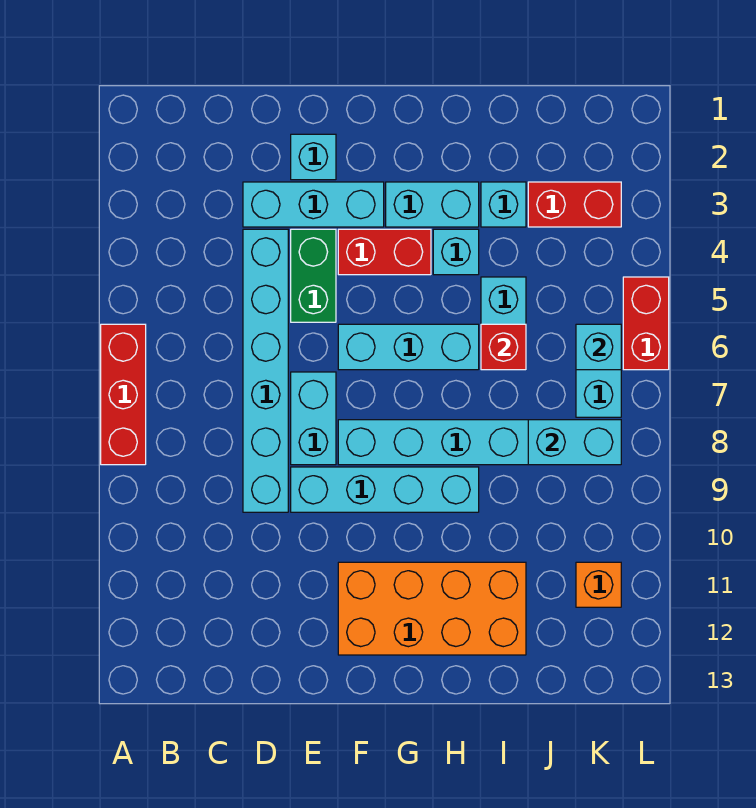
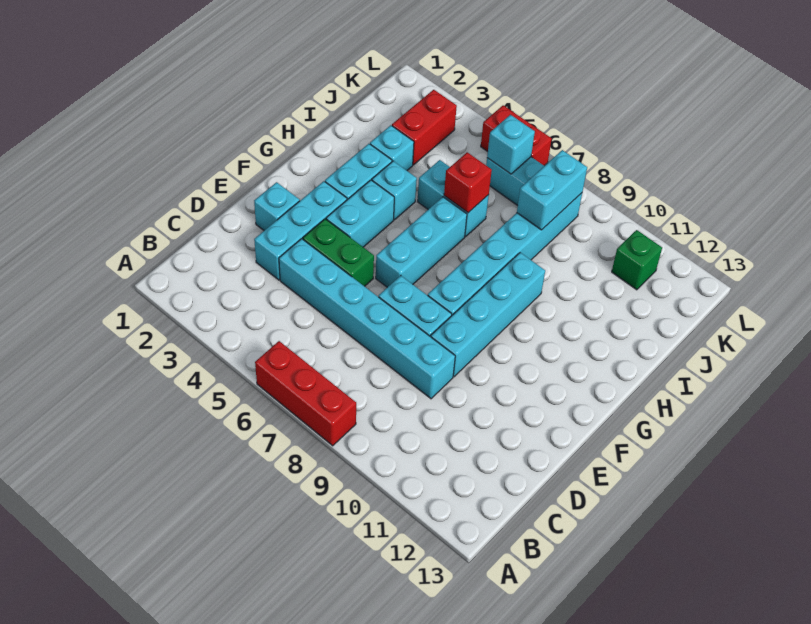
red brick F4:G4 level 1 -> cyan brick F4:G4 level 1
orange brick F11:I12 level 1 -> none
orange brick K11 level 1 -> green brick K11 level 1

